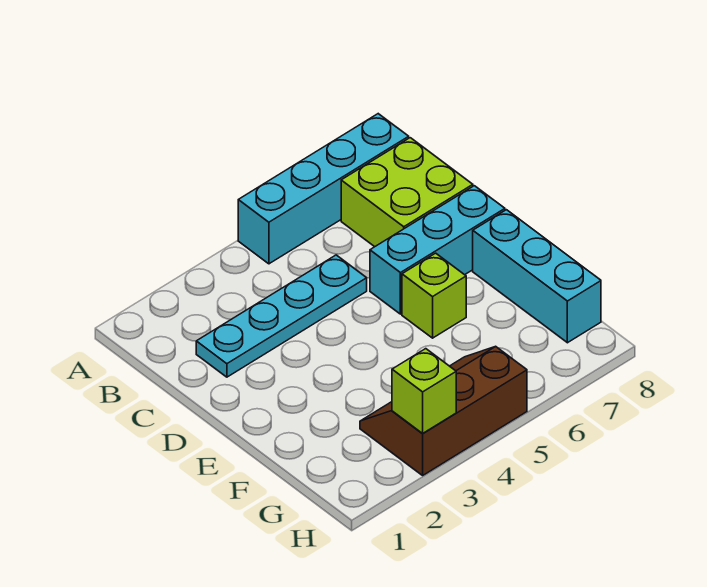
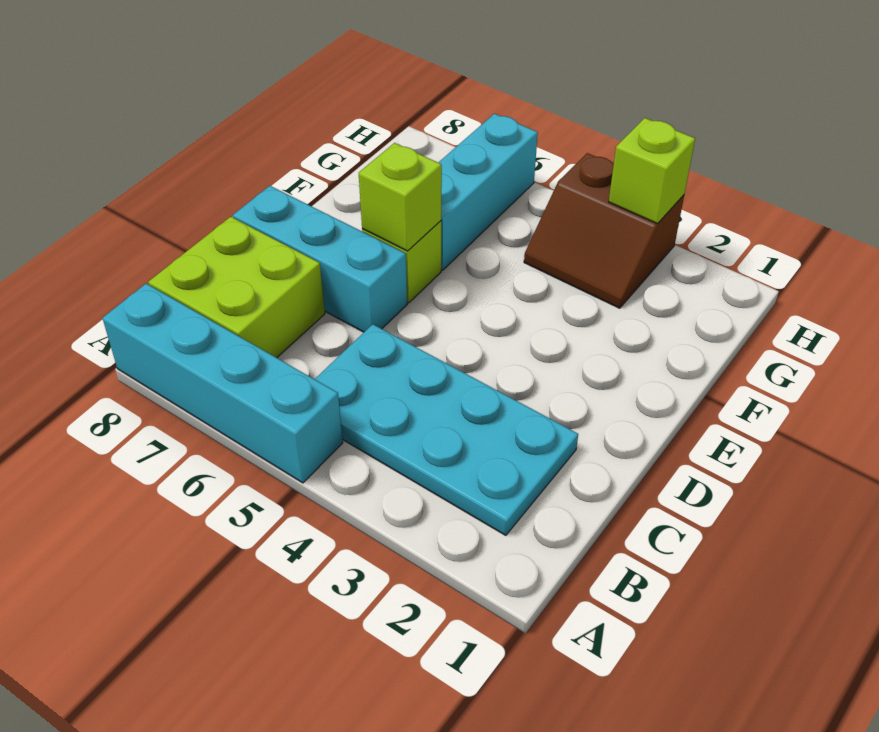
cyan plate C2:C5 level 1 -> cyan plate B2:C5 level 1
none -> lime brick E6 level 2
cyan brick E8:G8 level 1 -> cyan brick F6:H6 level 1
brown slope G3:H5 level 1 top H -> brown slope G3:H4 level 1 top H

